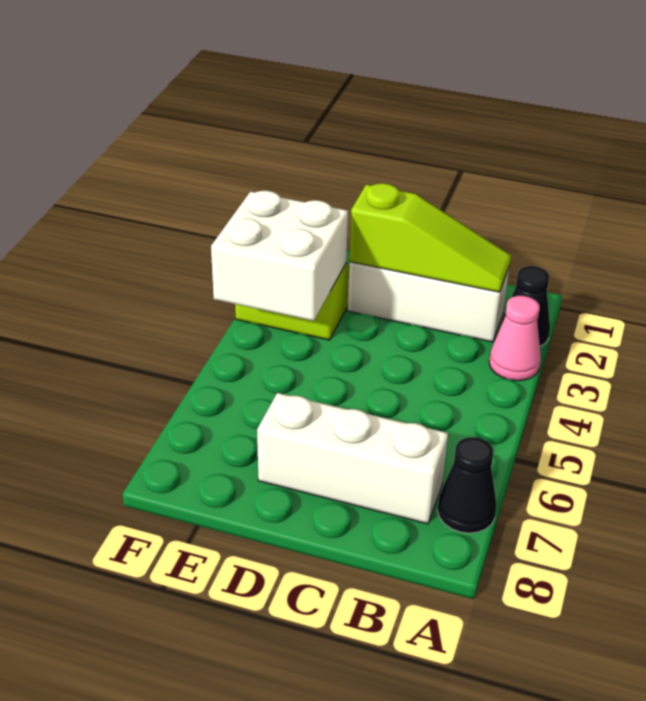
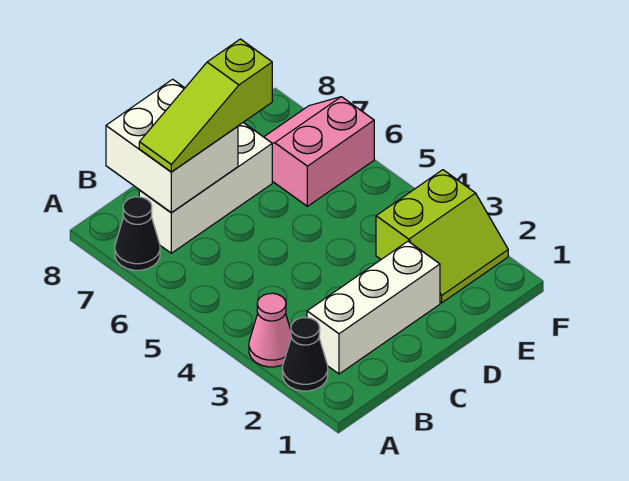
lime slope B2:D2 level 2 top D -> lime slope B7:D7 level 3 top D
white brick E3:F4 level 2 -> white brick B7:C8 level 2
none -> pink slope E6:F7 level 1 top 6

